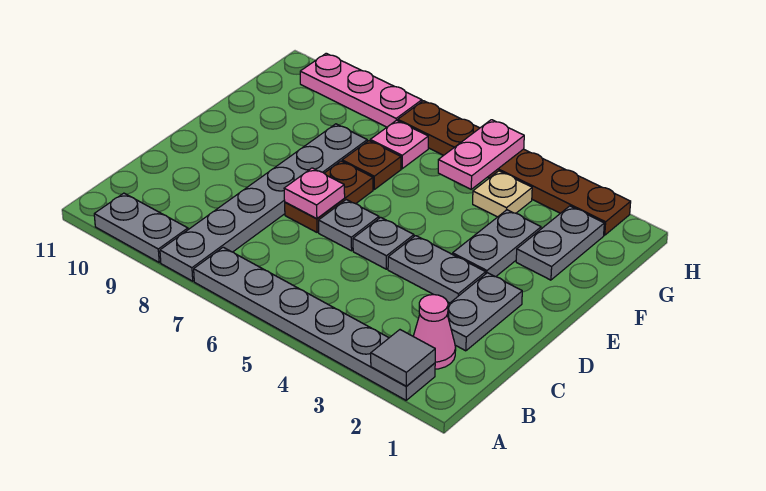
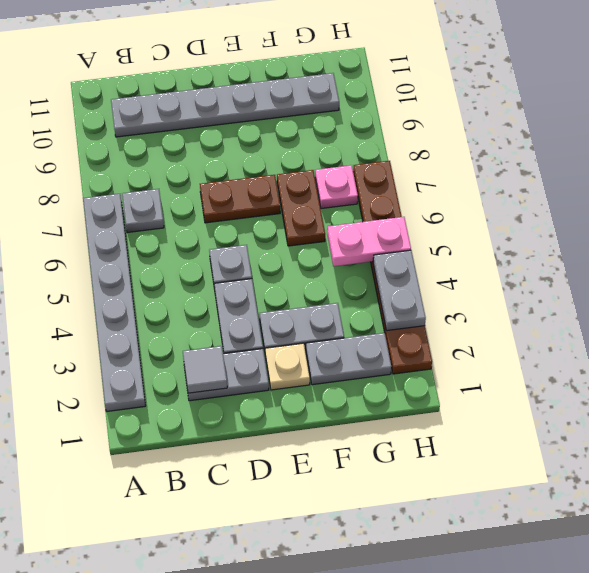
grey tile A2 level 2 -> grey tile C2 level 2
grey plate A8:F8 level 1 -> grey plate B10:G10 level 1
grey plate A9:A10 level 1 -> grey plate H3:H4 level 2
pink cone B2 level 1 -> none
grey plate D6 level 1 -> grey plate B7 level 1
pink plate D7 level 2 -> none
brown plate F7 level 1 -> brown plate F6:F7 level 1
tan plate G4 level 1 -> tan plate E2 level 1
pink plate H8:H10 level 1 -> none

